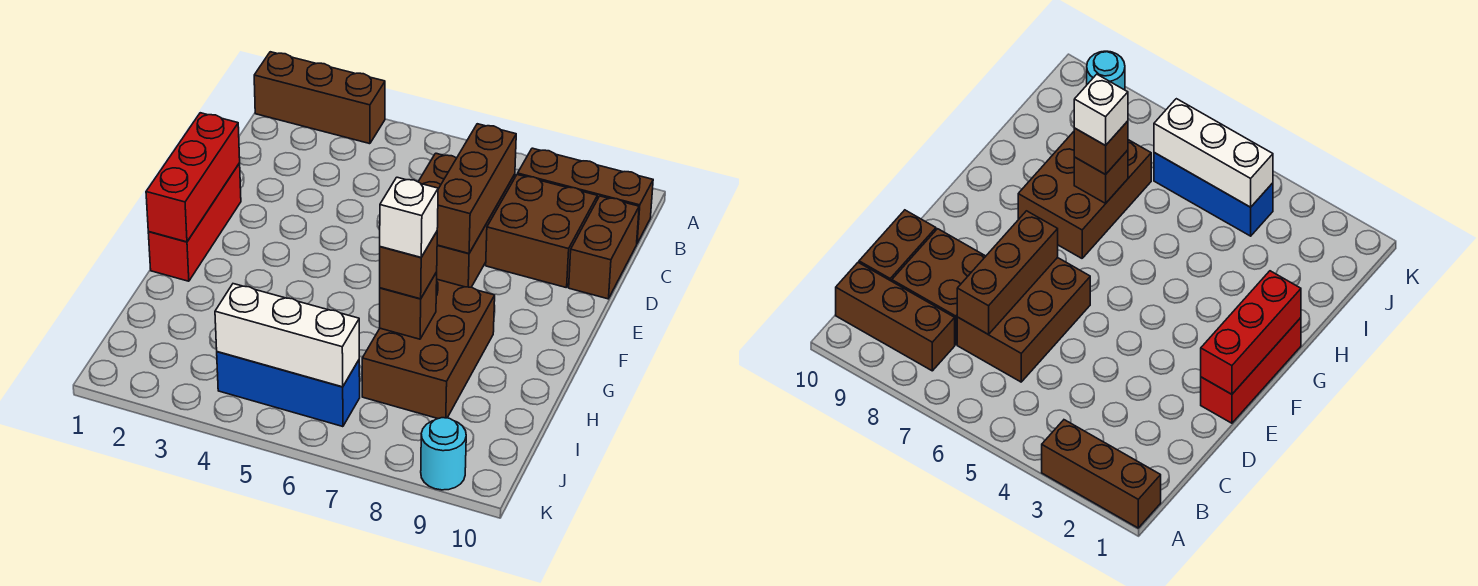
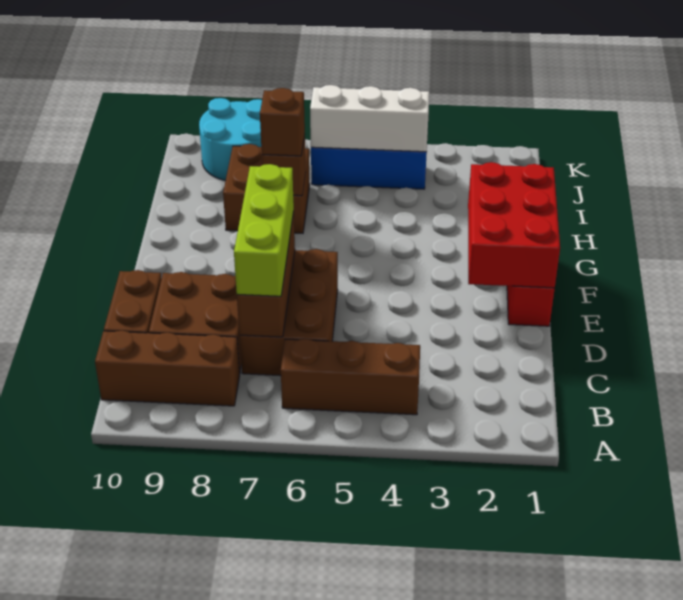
brown brick A1:A3 level 1 -> brown brick B4:B6 level 1
none -> lime brick C7:E7 level 3
red brick E1:G1 level 2 -> red brick E1:G2 level 2
brown brick G7:I8 level 1 -> brown brick H7:I8 level 1
white brick H7 level 4 -> none
cyan round brick K9 level 1 -> cyan round brick J8:K9 level 1

